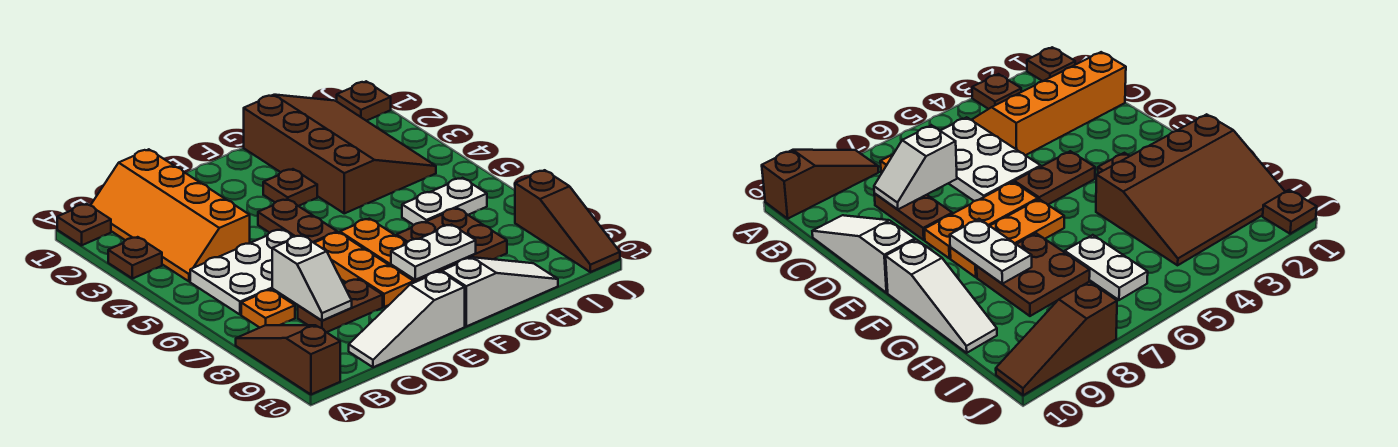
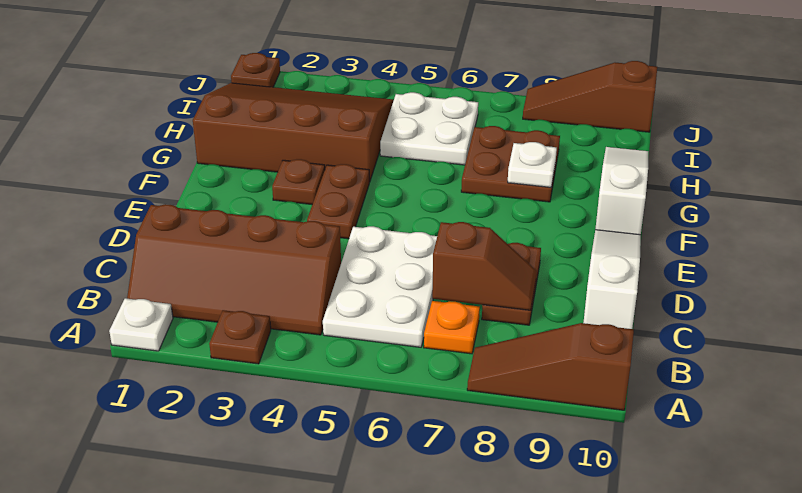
brown plate A1 level 1 -> white plate A1 level 1
orange slope B1:C4 level 1 top C -> brown slope B1:C4 level 1 top C
white slope C7:C8 level 2 top 7 -> brown slope C7:C8 level 2 top 7
white slope C10:E10 level 1 top E -> white slope C10:E10 level 1 top C
brown plate E4:E5 level 1 -> brown plate E4:F4 level 1
orange plate E6:E8 level 1 -> none
orange plate F6:F8 level 1 -> none
white plate F8:G8 level 2 -> white plate G8 level 2
white plate H6:I6 level 1 -> white plate H5:I6 level 1
brown slope J8:J10 level 1 top 8 -> brown slope J8:J10 level 1 top 10

